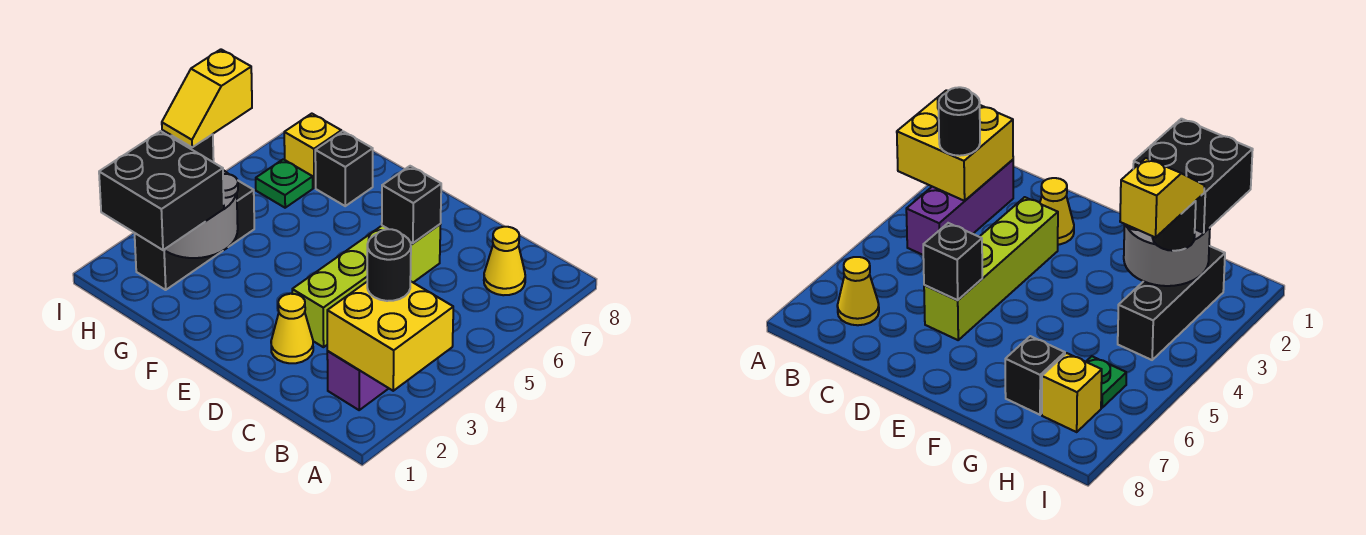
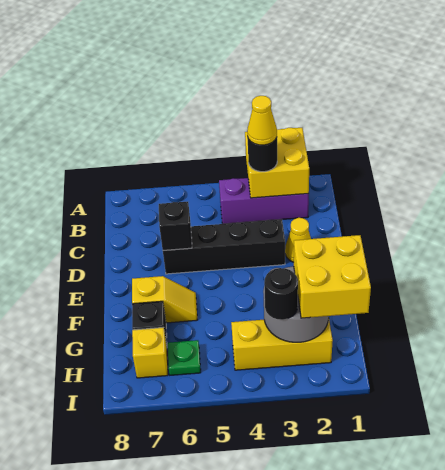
yellow cone B7 level 1 -> yellow cone B3 level 4
lime brick D3:D6 level 1 -> black brick D3:D6 level 1
black brick G1:H2 level 3 -> yellow brick G1:H2 level 3
black brick H2:H4 level 1 -> yellow brick H2:H4 level 1
yellow slope H3:H4 level 4 top 4 -> yellow slope F6:F7 level 1 top 7

